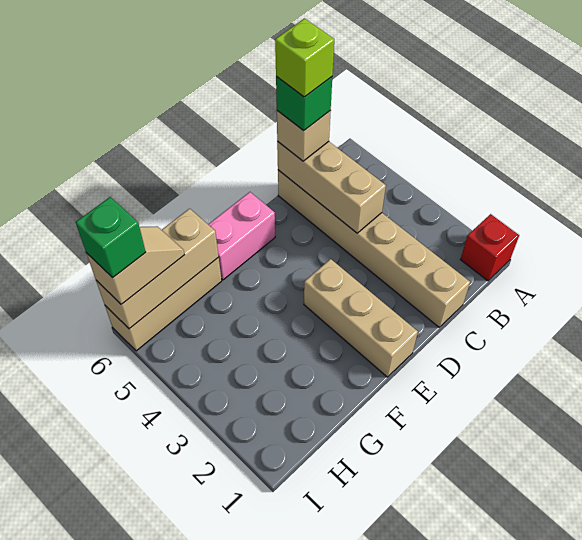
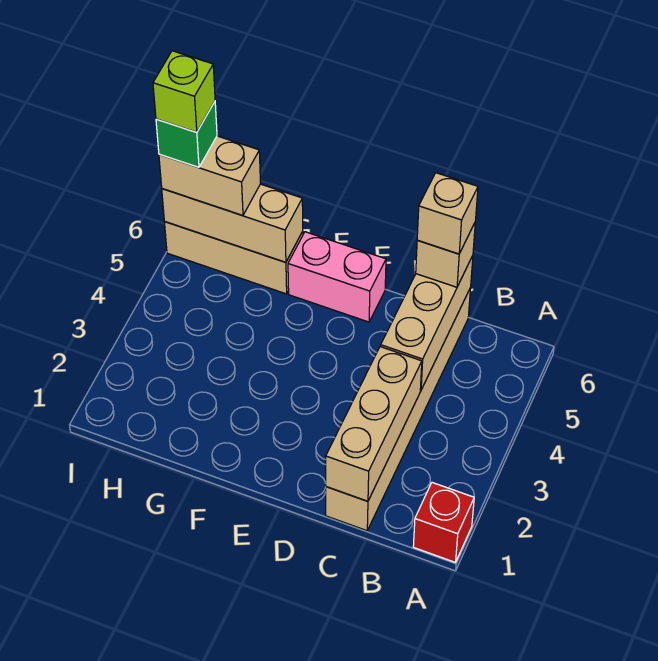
green brick C6 level 4 -> tan brick C6 level 4
lime brick C6 level 5 -> lime brick I6 level 5
tan brick E1:E3 level 1 -> tan brick C1:C3 level 2
tan slope H6:I6 level 3 top I -> tan brick H6:I6 level 3

